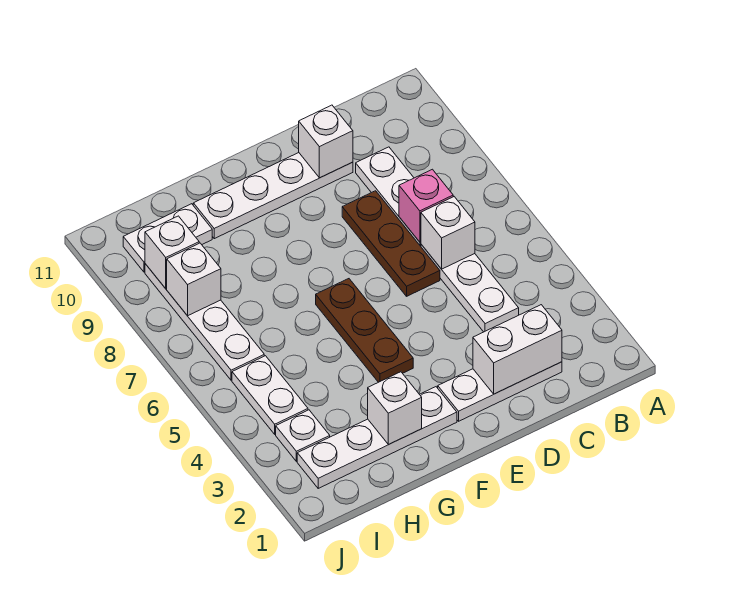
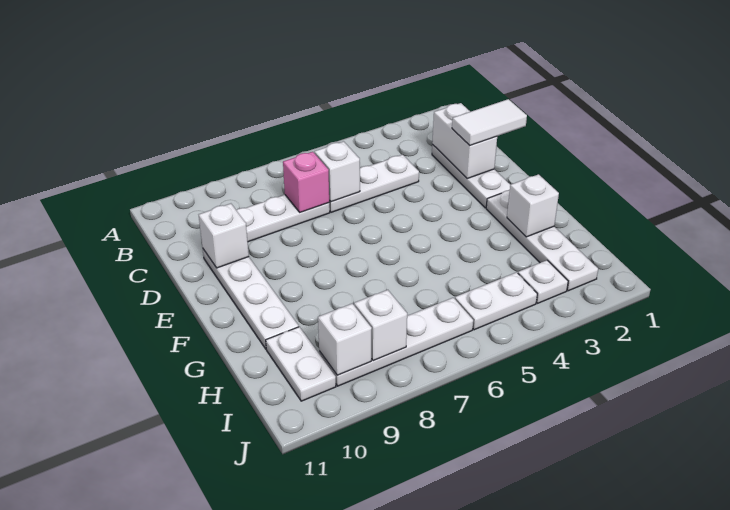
none -> white tile D1:D2 level 3
brown plate D6:D8 level 1 -> none
brown plate F4:F6 level 1 -> none

